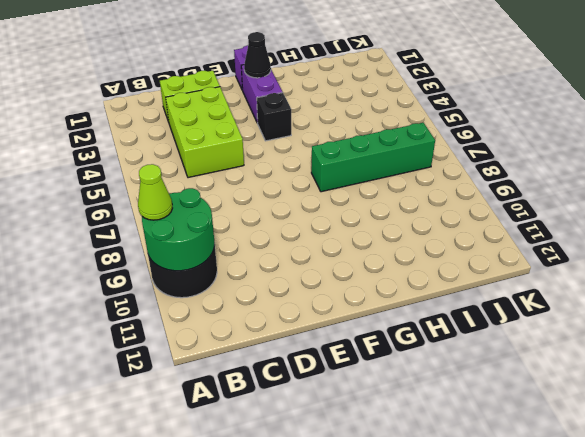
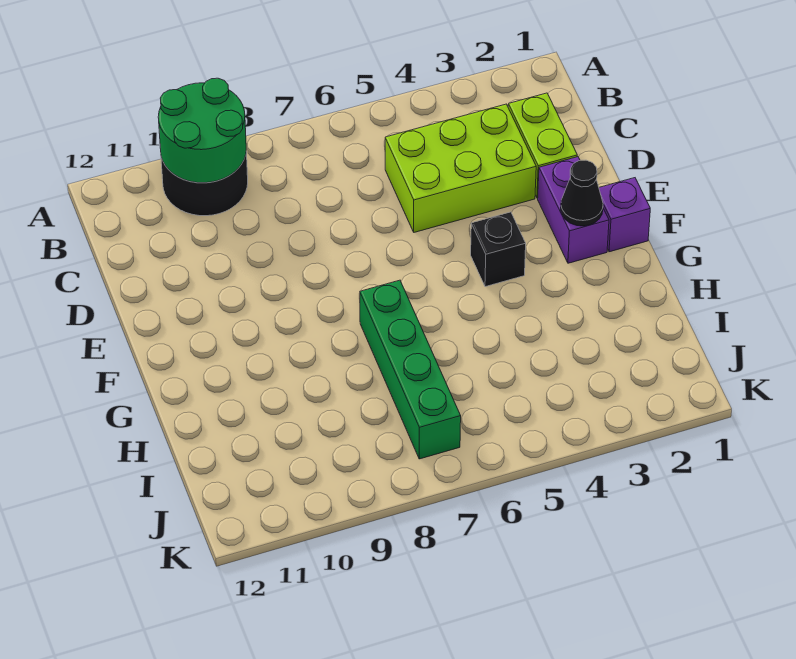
lime cone A9 level 3 -> none
purple brick F2:F3 level 1 -> purple brick E2:F2 level 1

